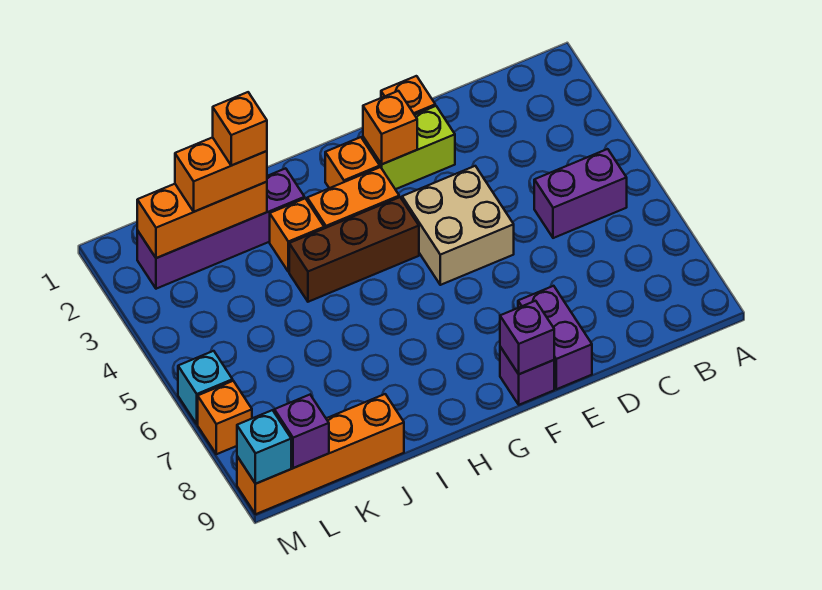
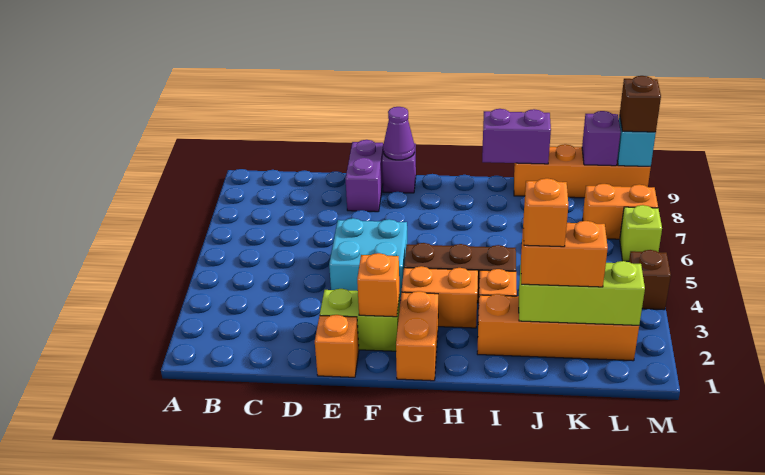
purple brick B5:C5 level 1 -> purple brick I9:J9 level 2
tan brick E4:F5 level 1 -> cyan brick E4:F5 level 1
purple brick F9 level 2 -> purple cone F9 level 2
orange brick G2 level 1 -> orange brick G1:G2 level 1
purple brick I2:L2 level 1 -> orange brick I2:L2 level 1
orange brick J2:L2 level 2 -> lime brick J2:L2 level 2
none -> brown brick M4 level 1
cyan brick M6 level 1 -> lime brick M6 level 1
orange brick M7 level 1 -> orange brick L7:M7 level 1
none -> brown brick M9 level 3

